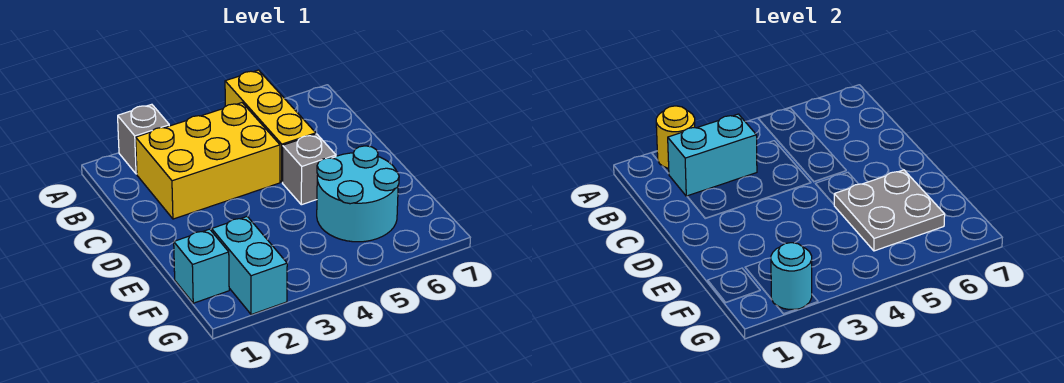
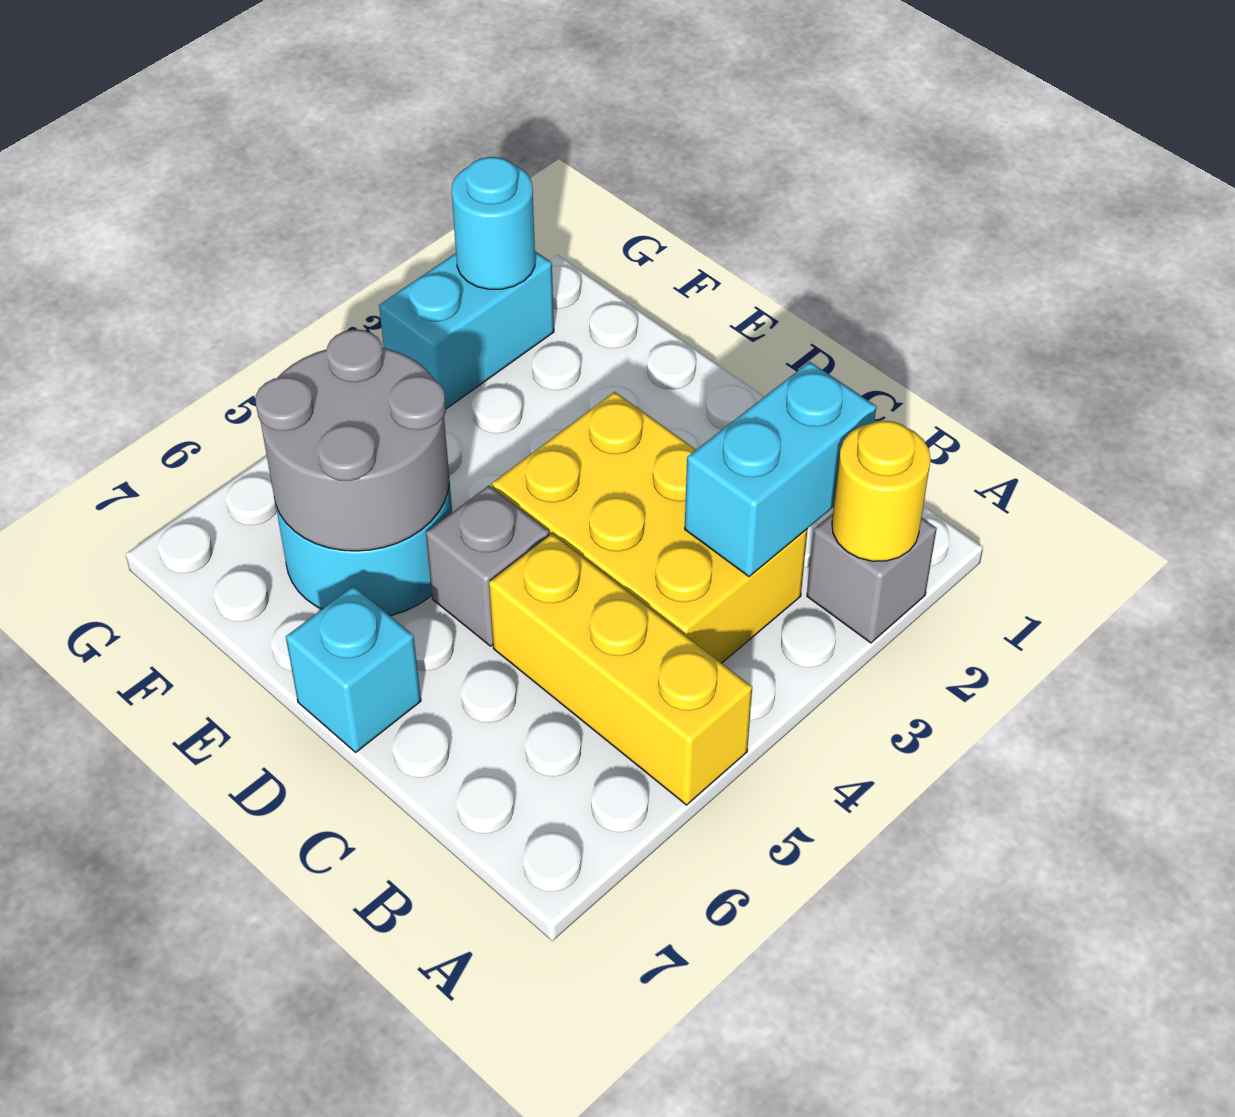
yellow brick B2:C4 level 1 -> yellow brick B3:D4 level 1
grey plate E5:F6 level 2 -> grey round brick E5:F6 level 2
cyan brick F1 level 1 -> cyan brick D7 level 1
cyan brick F2:G2 level 1 -> cyan brick G2:G3 level 1

